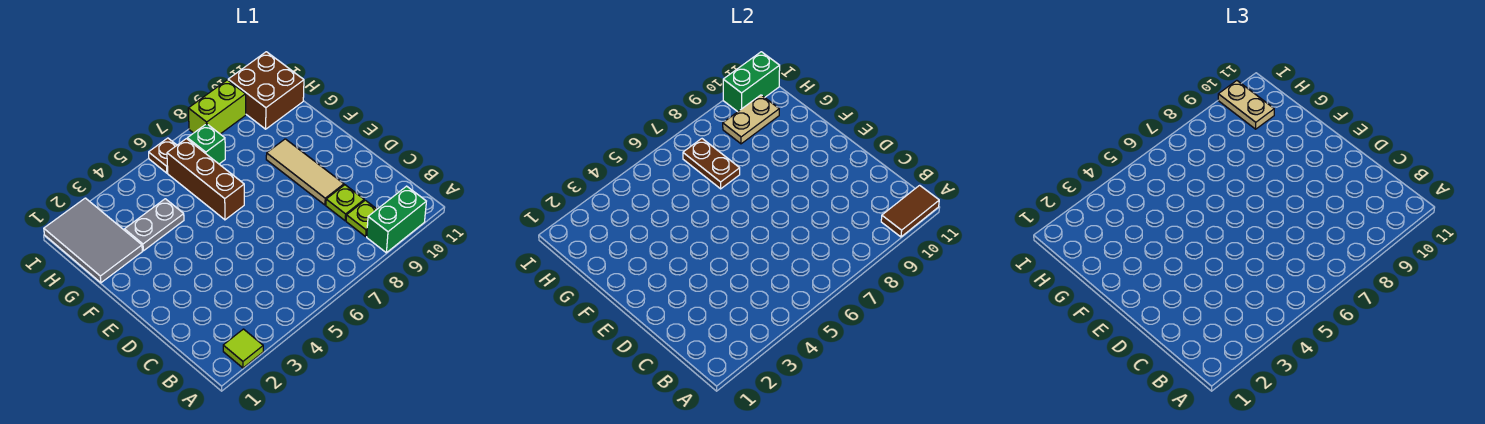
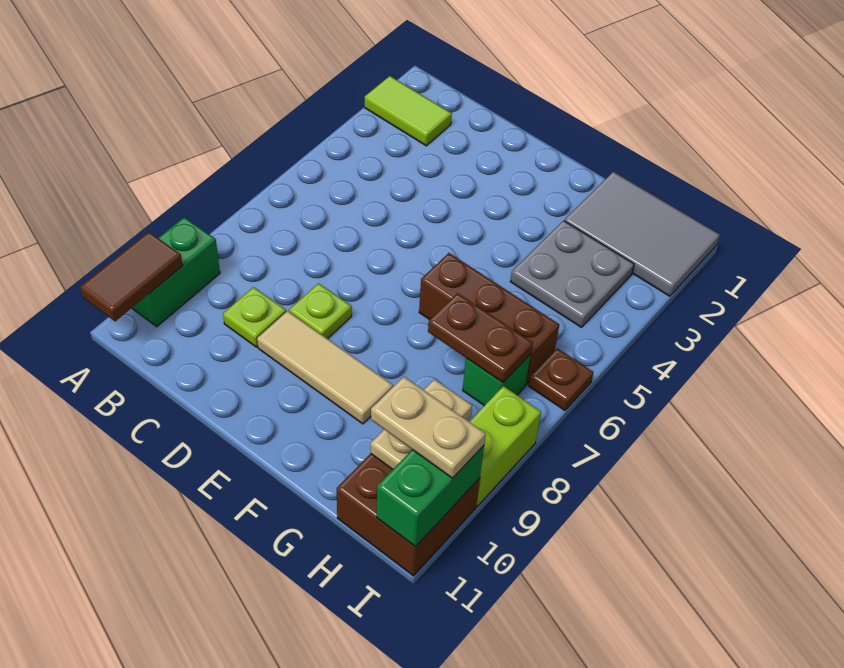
lime tile A2 level 1 -> lime tile A2:B2 level 1
lime plate B9 level 1 -> lime plate D8 level 1
grey plate G3:G4 level 1 -> grey plate G3:H4 level 1

